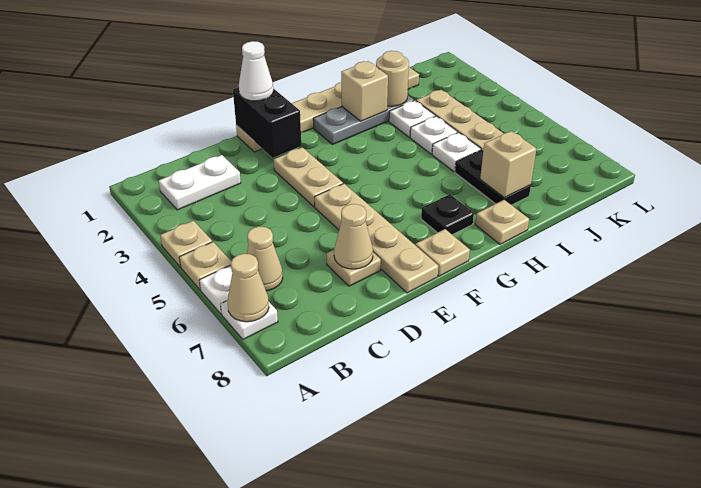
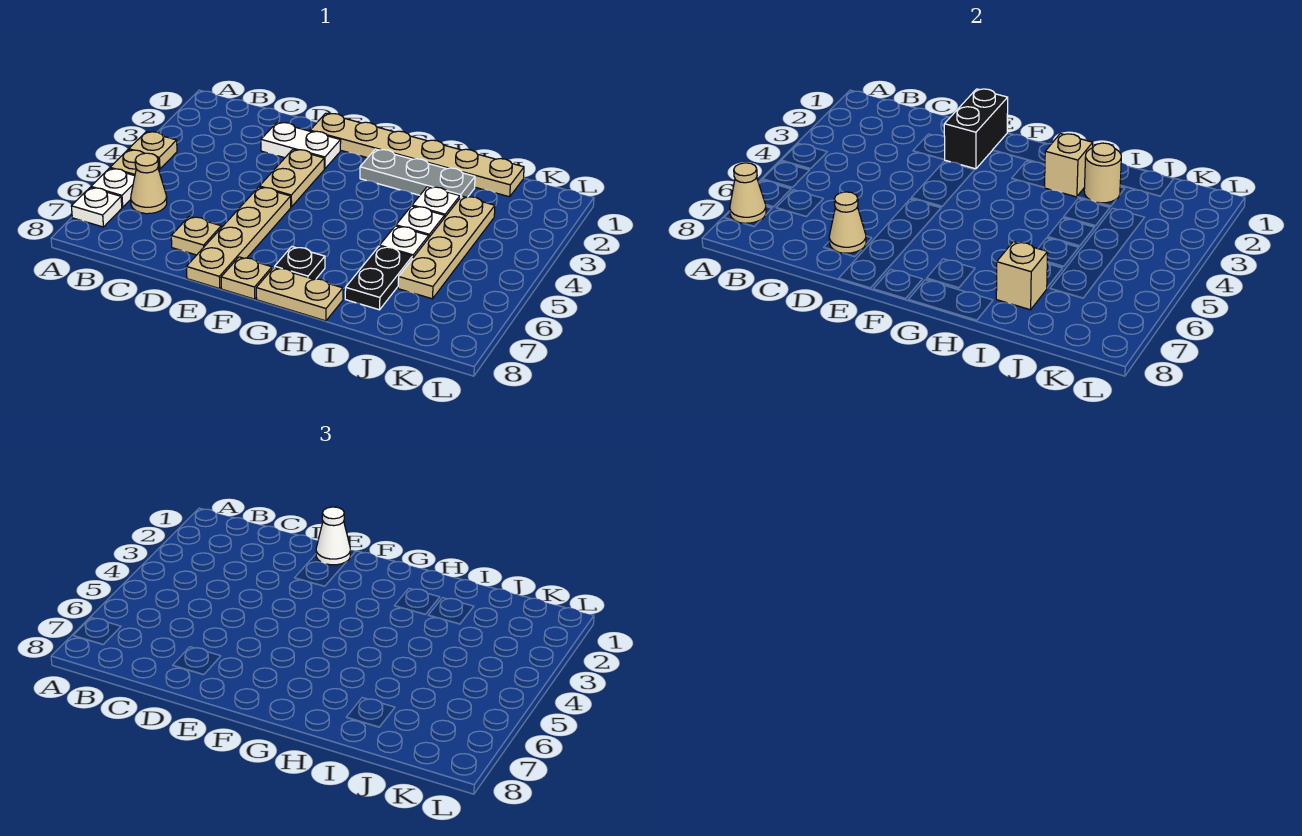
white plate B2:C2 level 1 -> white plate D2:E2 level 1
tan plate H8 level 1 -> tan plate G8:H8 level 1

